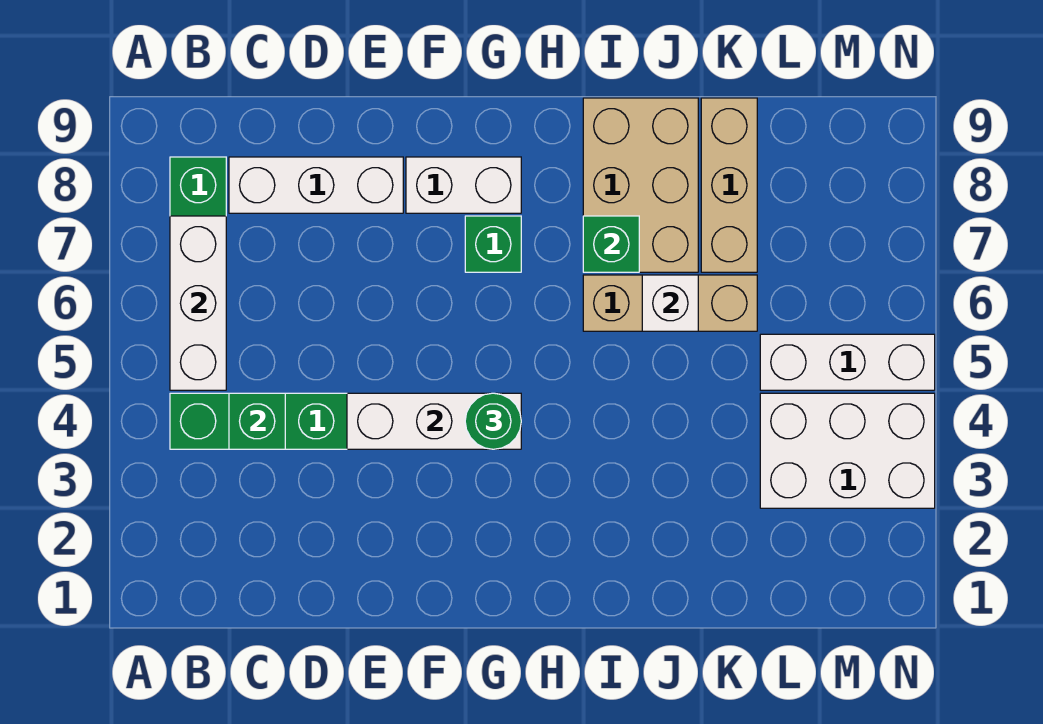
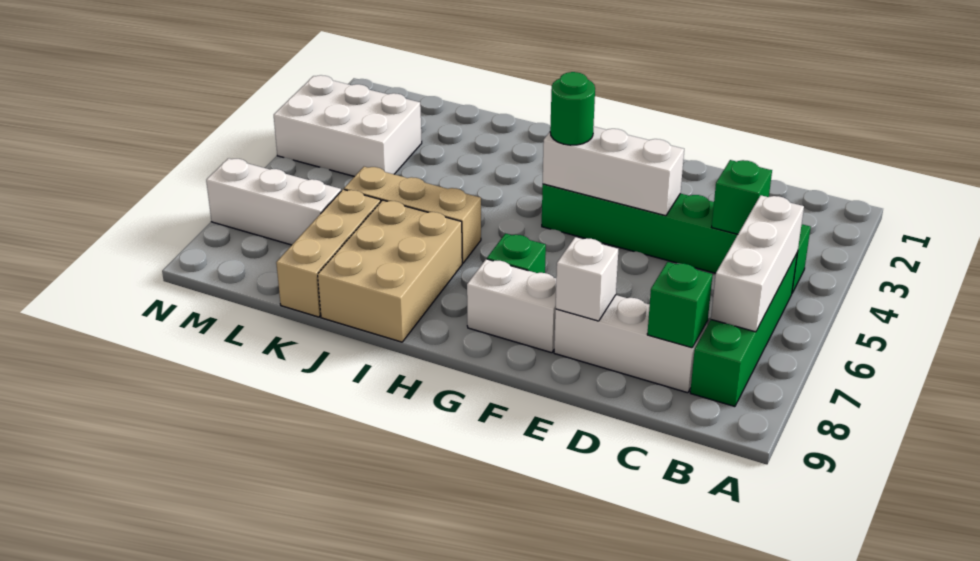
green brick I7 level 2 -> green brick C8 level 2
white brick J6 level 2 -> white brick E8 level 2
white brick L5:N5 level 1 -> white brick L7:N7 level 1

